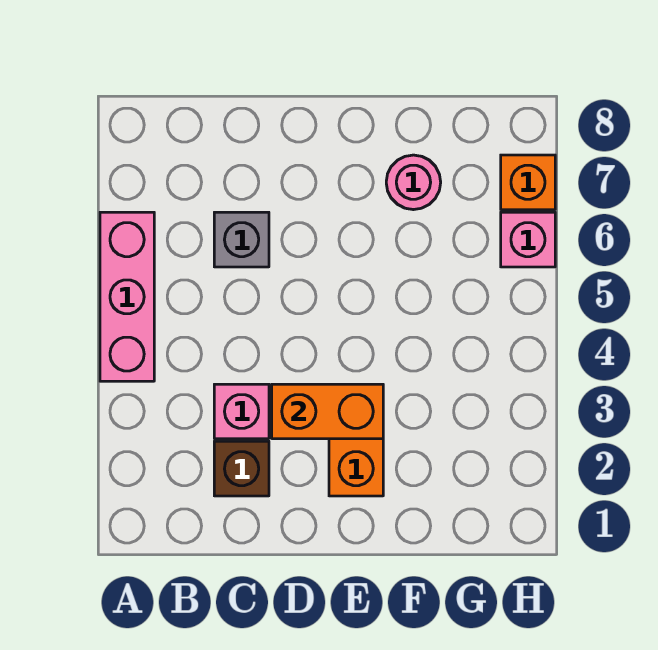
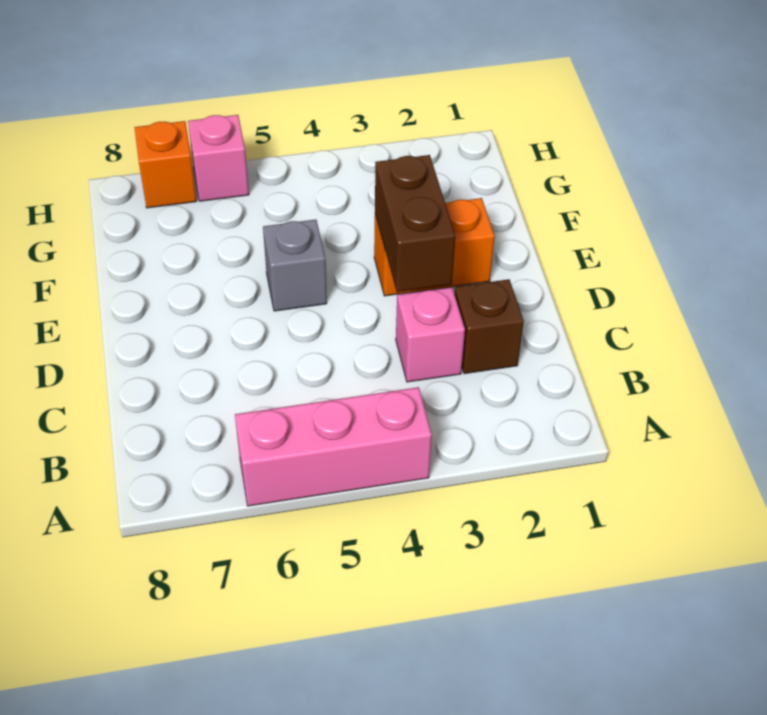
grey brick C6 level 1 -> grey brick E5 level 1
orange brick D3:E3 level 2 -> brown brick D3:E3 level 2
pink round brick F7 level 1 -> none

